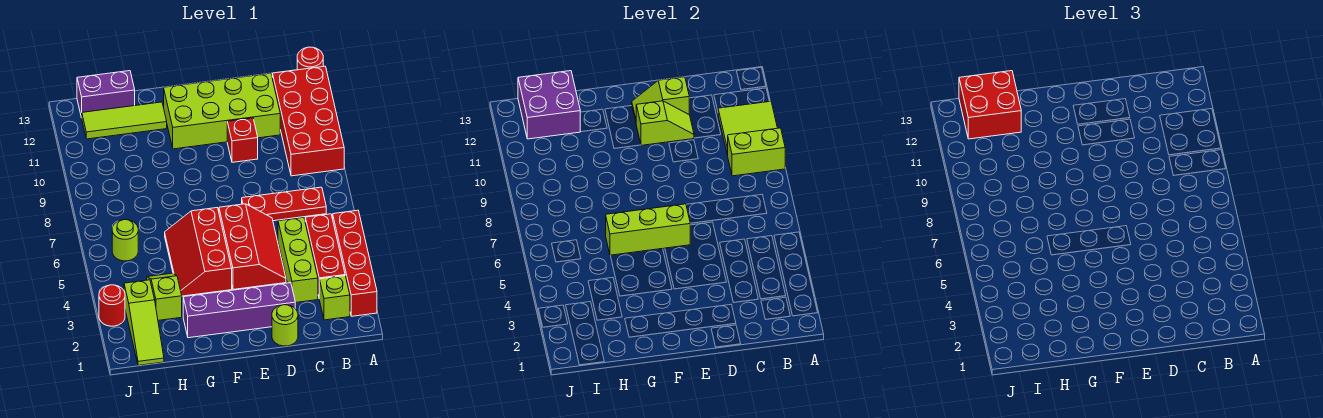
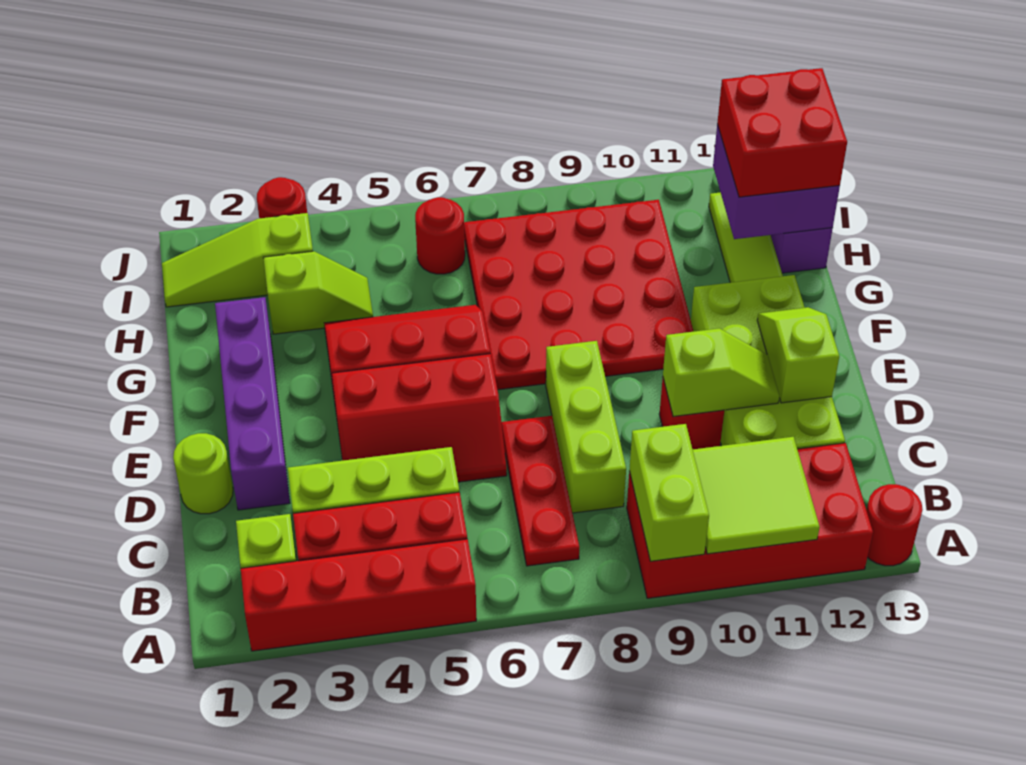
lime slope D11:E11 level 2 top E -> lime slope D10:D11 level 2 top 10
lime brick E6:G6 level 2 -> lime brick C8:E8 level 1
none -> red plate F7:I10 level 1
lime round brick I6 level 1 -> red round brick I6 level 1

